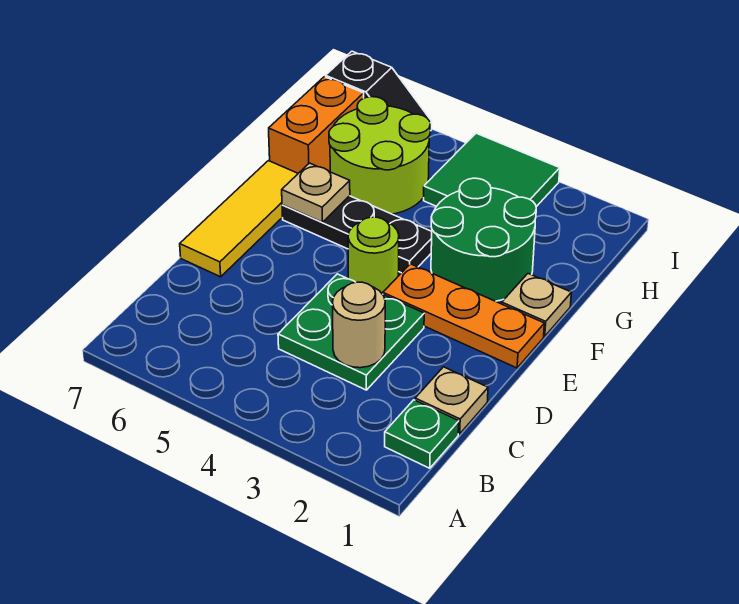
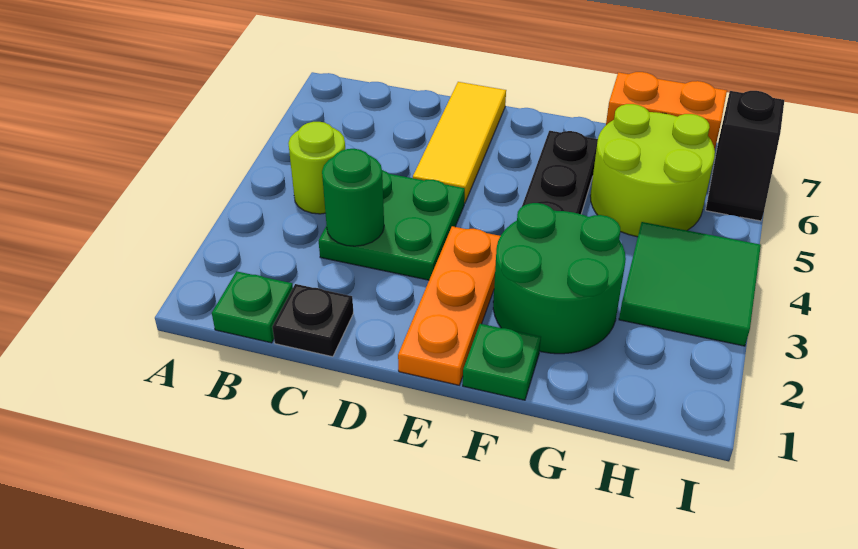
tan plate C1 level 1 -> black plate C1 level 1
tan round brick C3 level 2 -> green round brick C3 level 2
yellow tile D7:F7 level 1 -> yellow tile D5:D7 level 1
lime round brick E4 level 1 -> lime round brick B4 level 1
tan plate F1 level 1 -> green plate F1 level 1
tan plate F6 level 2 -> none

